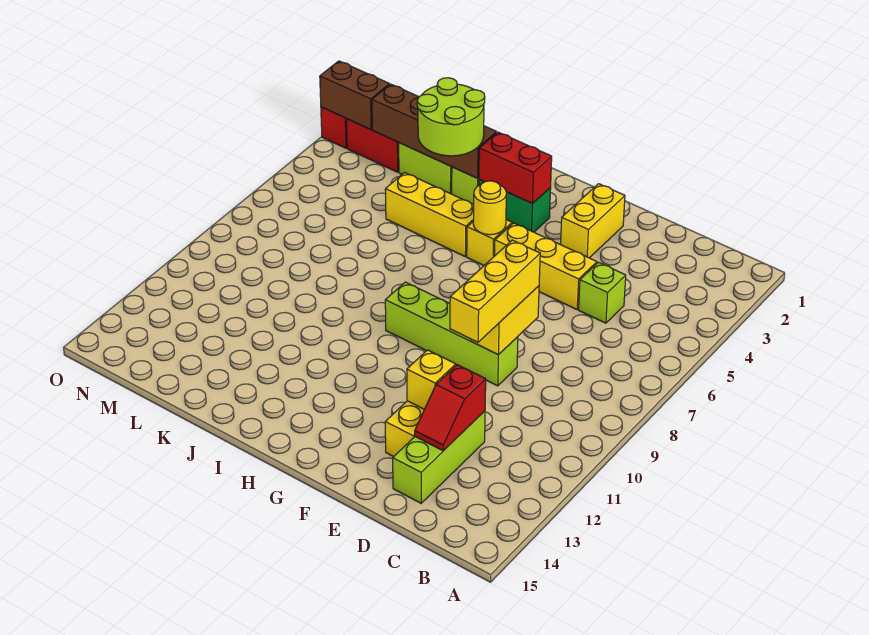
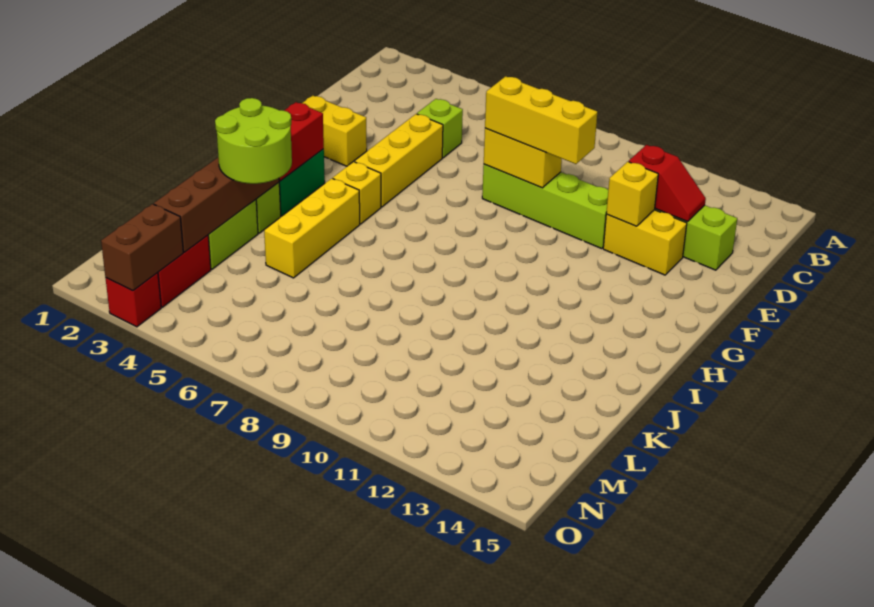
lime brick E9:H9 level 1 -> lime brick E8:E11 level 1
yellow round brick H5 level 2 -> none

